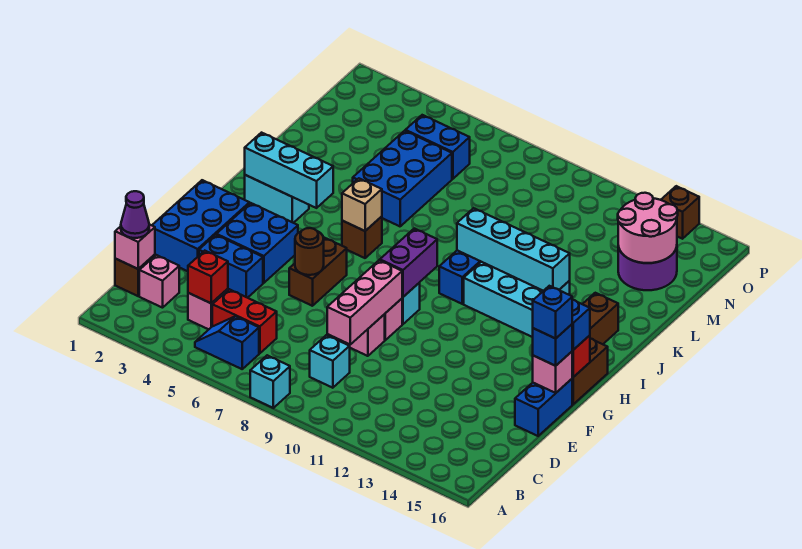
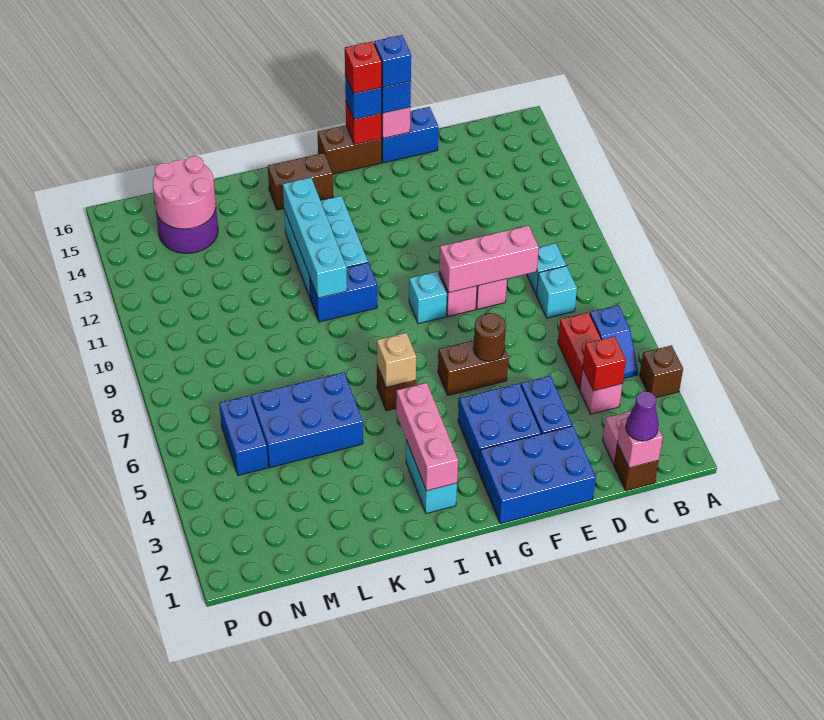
cyan brick A8 level 1 -> cyan brick C8 level 1
purple brick G9:H9 level 2 -> none
none -> red brick G16 level 4
cyan brick I2:I4 level 2 -> pink brick I2:I4 level 2
brown brick P14 level 1 -> brown brick A4 level 1

